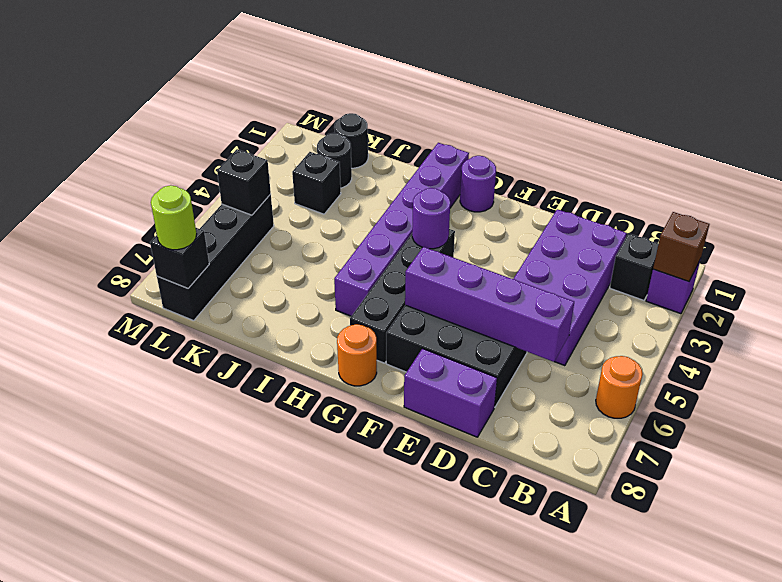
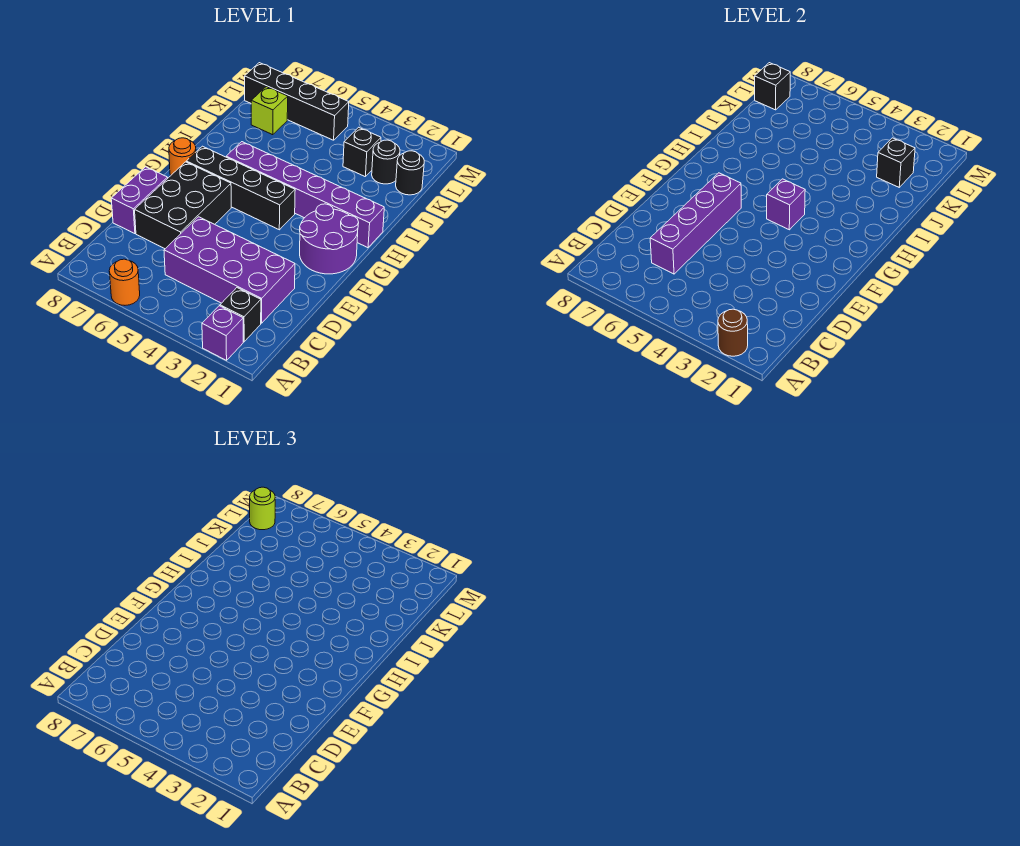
brown brick A2 level 2 -> brown round brick A2 level 2
purple round brick G1 level 1 -> purple round brick F1:G2 level 1
purple round brick G4 level 2 -> purple brick G4 level 2
none -> lime brick K7 level 1
black brick L5 level 2 -> black brick K2 level 2

